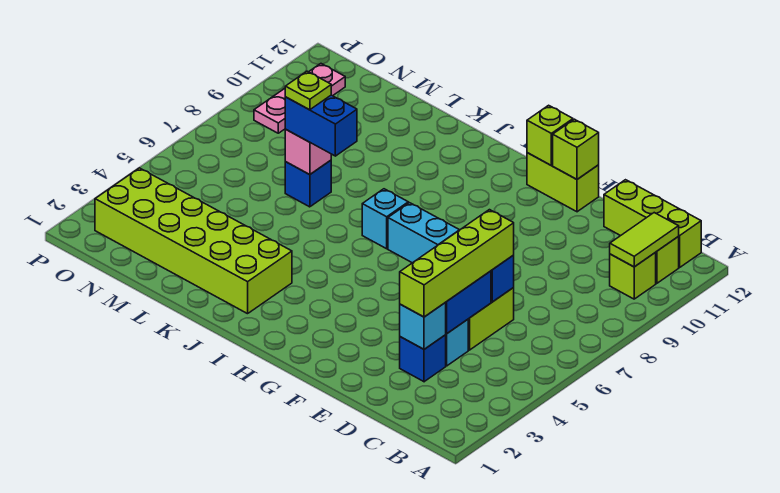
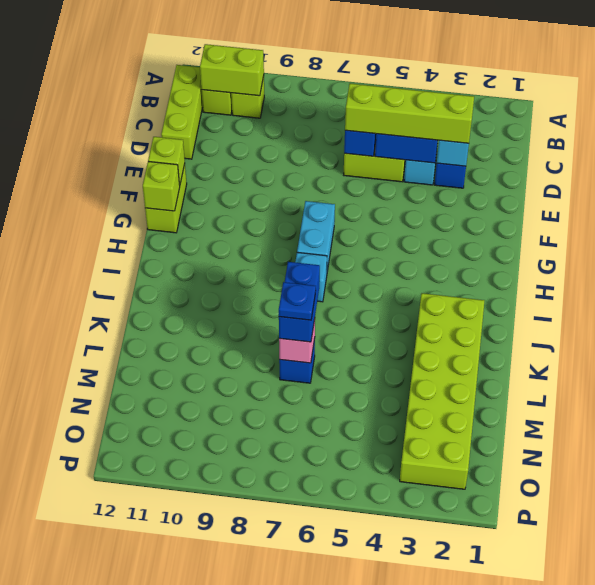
lime tile B10:B11 level 2 -> lime brick B10:B11 level 2
lime plate L7 level 4 -> blue plate L7 level 4
pink plate O9:O11 level 1 -> none

